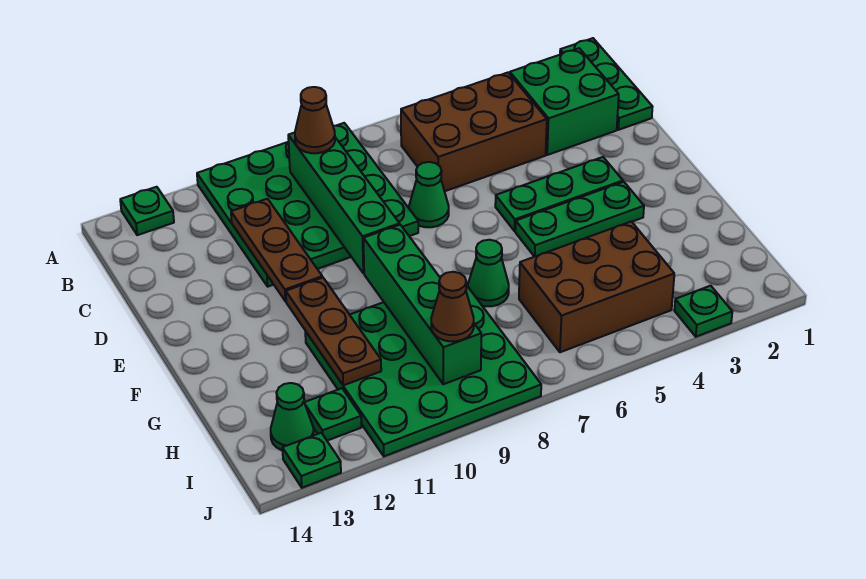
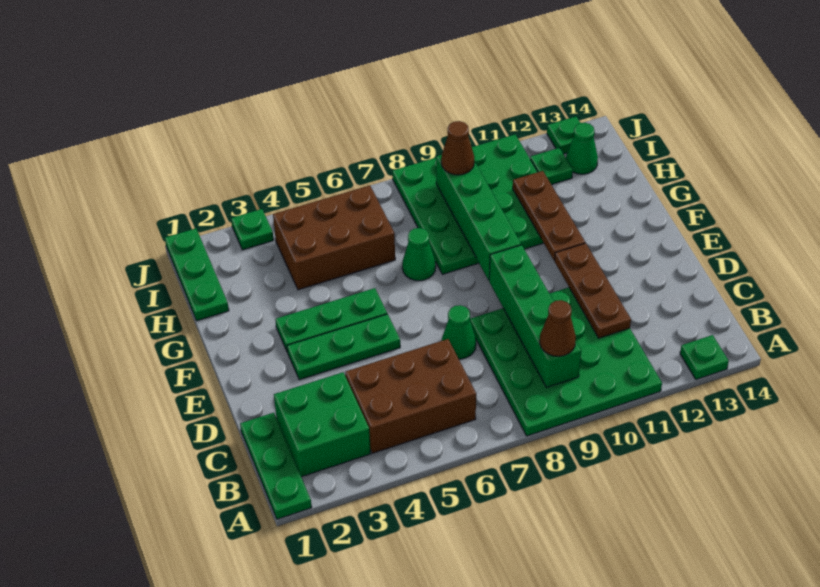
none -> green plate H1:J1 level 1

